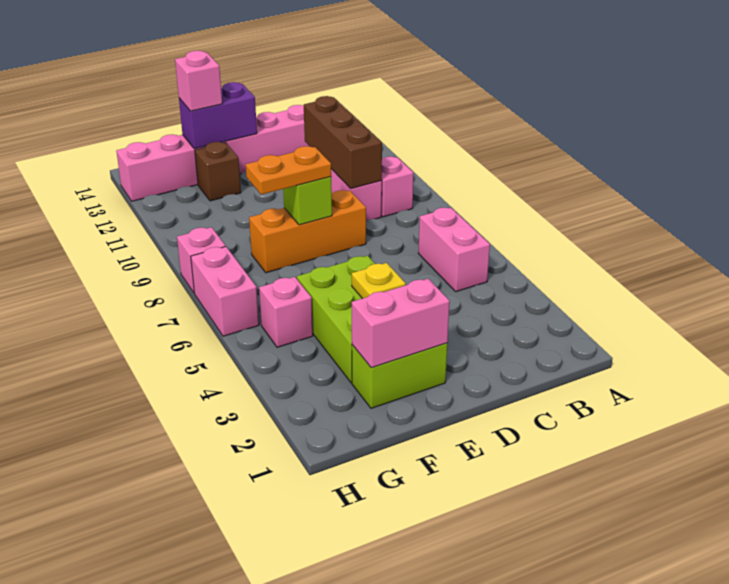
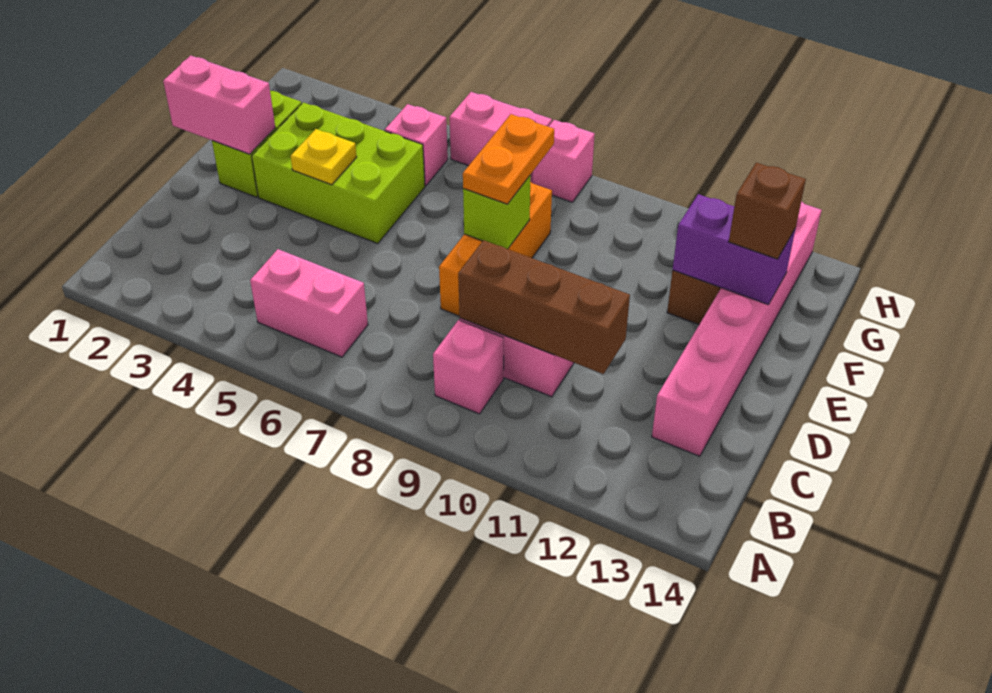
pink brick E2:F2 level 2 -> pink brick E1:E2 level 2
purple brick E13:F13 level 2 -> purple brick F12:F13 level 2
pink brick F13 level 3 -> brown brick F13 level 3

